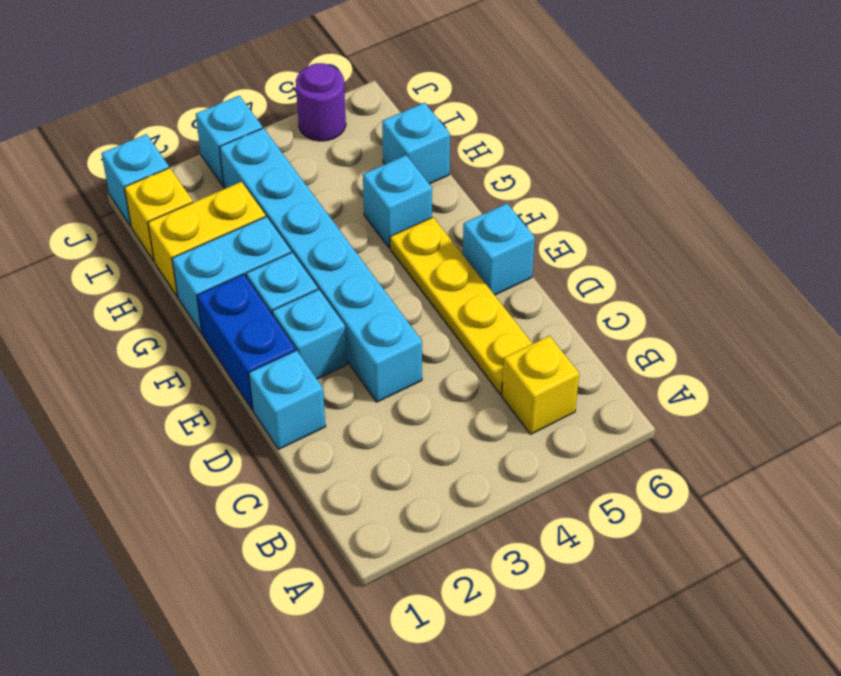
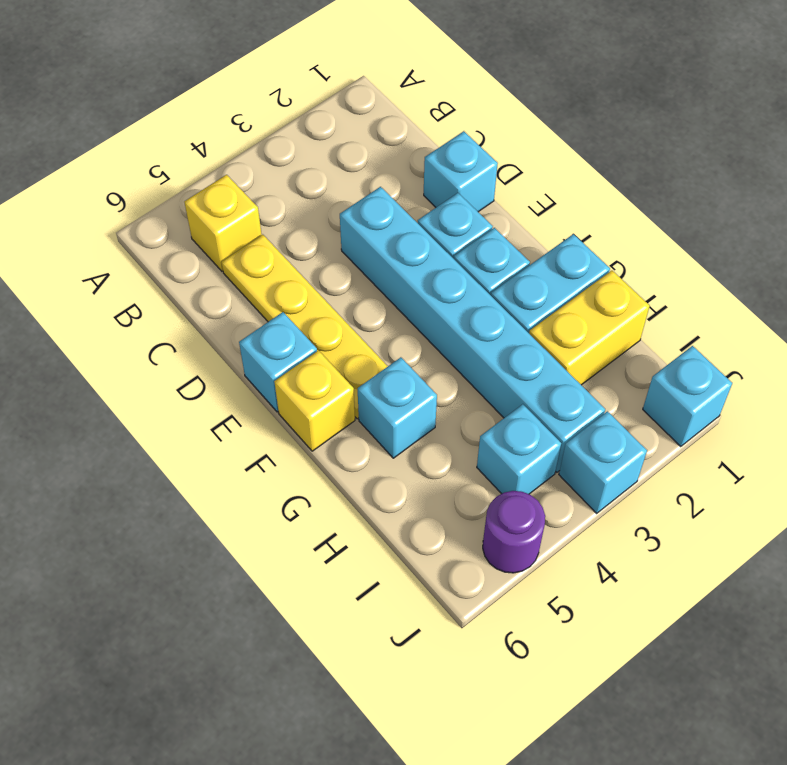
blue brick E1:F1 level 1 -> none
cyan brick H6 level 1 -> cyan brick I4 level 1
yellow brick I1 level 1 -> yellow brick F6 level 1

